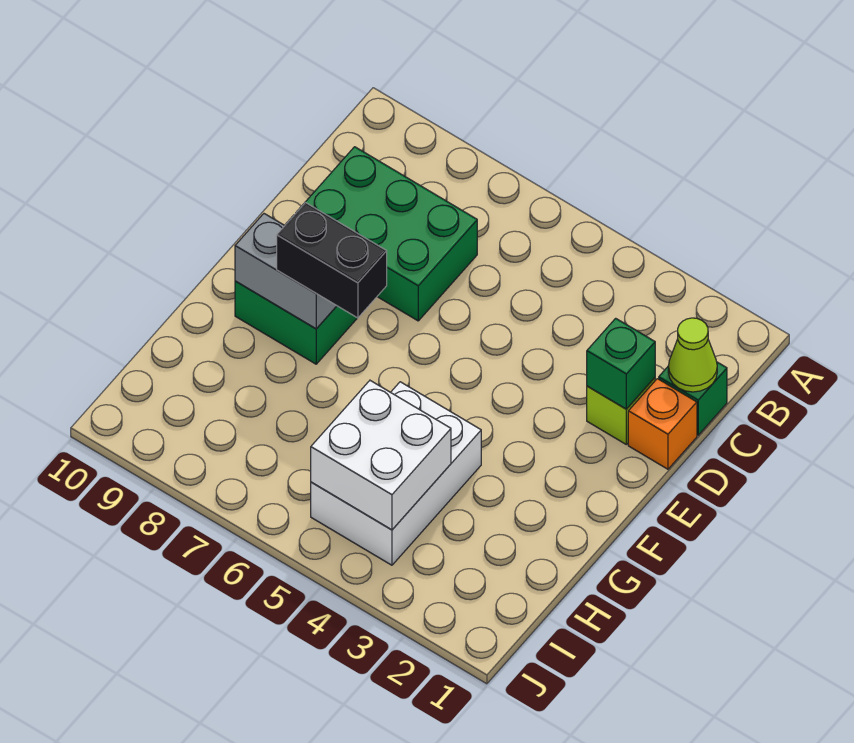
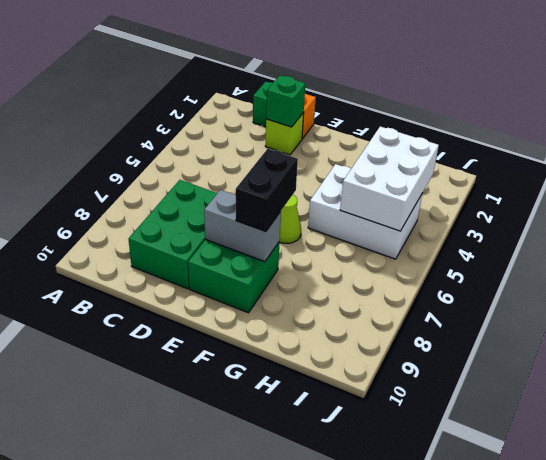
lime cone C1 level 2 -> lime cone F6 level 1
grey brick F8:F9 level 2 -> grey brick E8:F8 level 2
white brick H4:I5 level 2 -> white brick H3:I5 level 2

